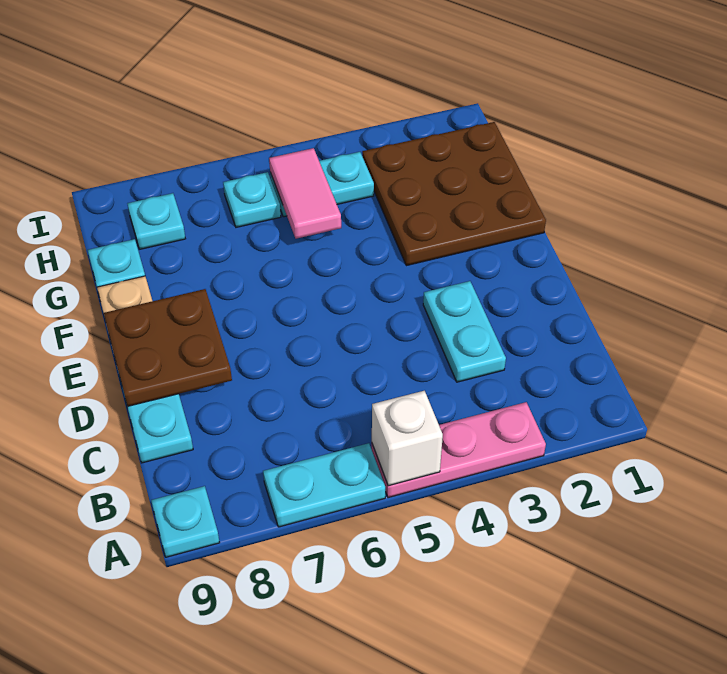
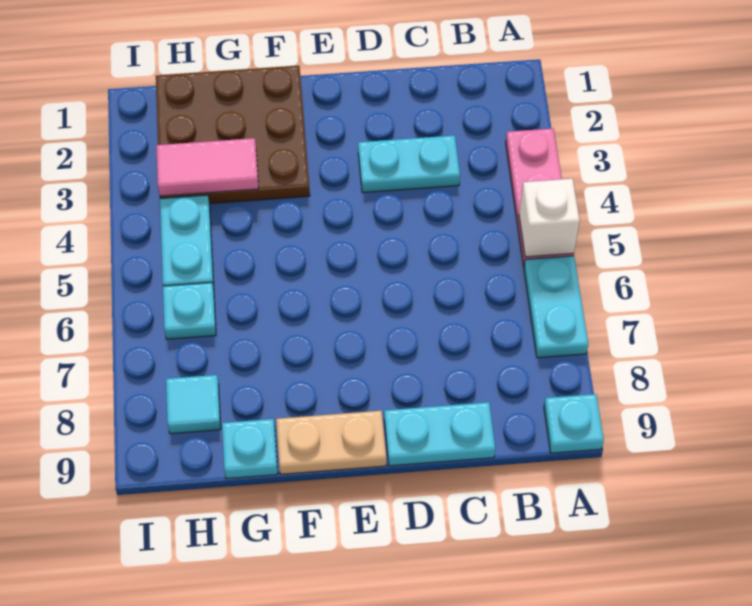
brown plate D8:E9 level 2 -> none
pink tile G5:H5 level 2 -> pink tile G3:H3 level 2
cyan plate H8 level 1 -> cyan tile H8 level 1

